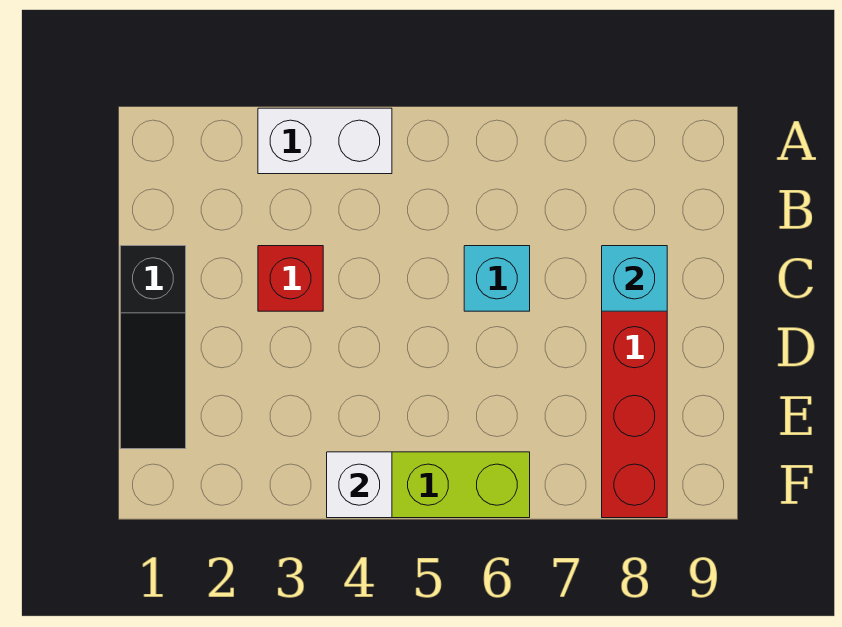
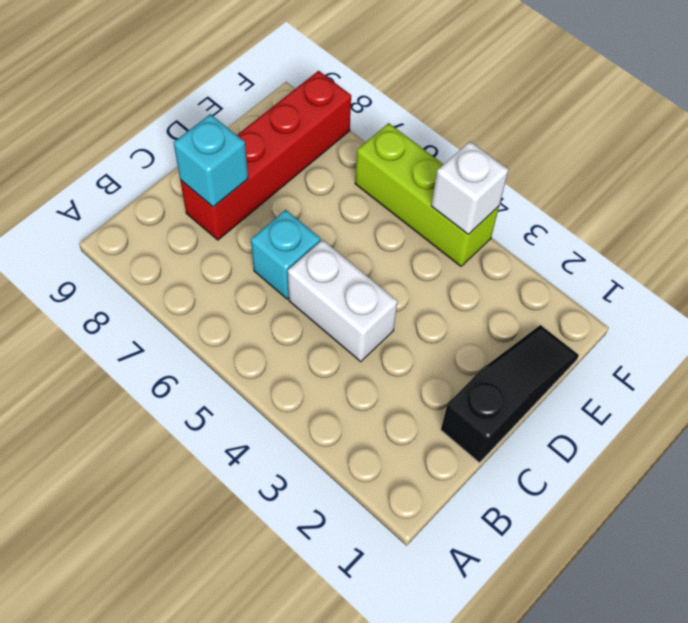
white brick A3:A4 level 1 -> white brick C4:C5 level 1
red brick C3 level 1 -> none

